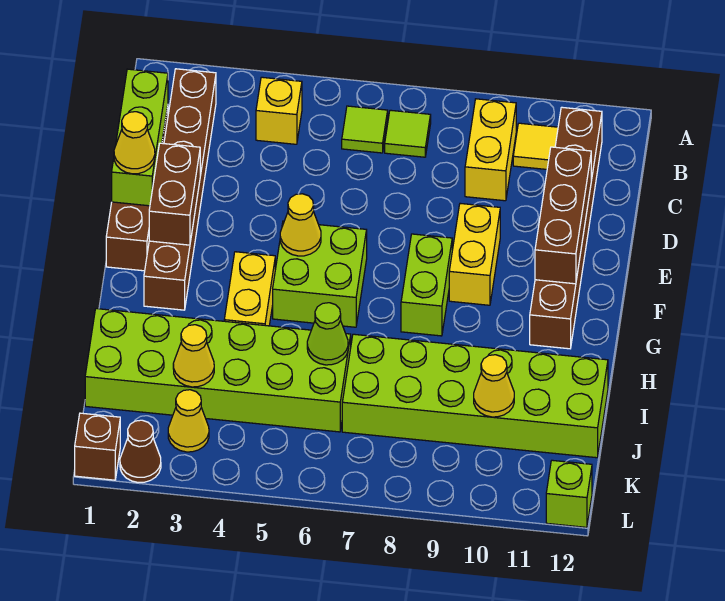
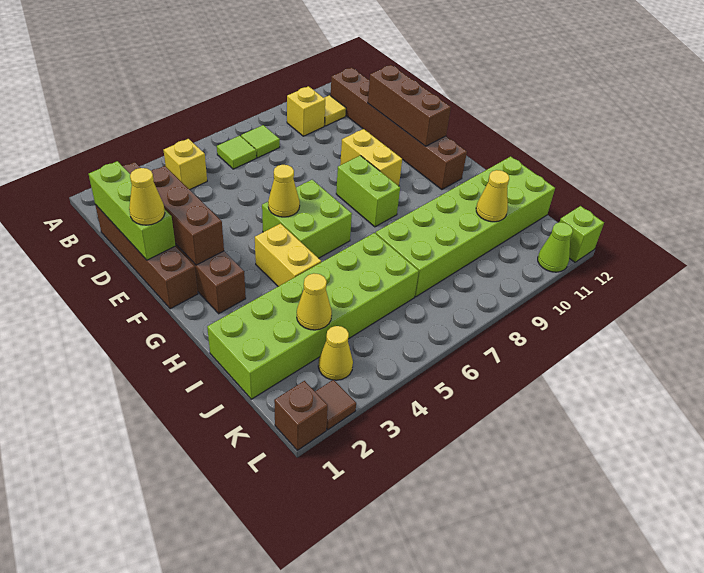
yellow brick B9:C9 level 1 -> yellow brick B9 level 1
brown brick E2:F2 level 2 -> brown brick D2:F2 level 2
lime cone I6 level 2 -> lime cone L11 level 1
brown cone L2 level 1 -> brown tile L2 level 1

